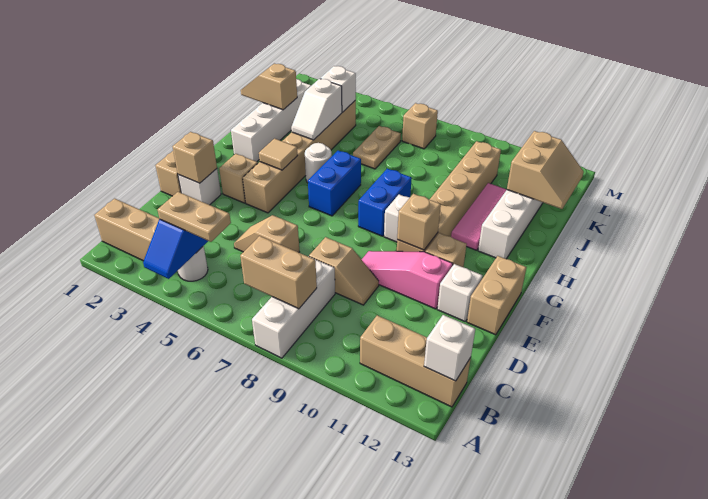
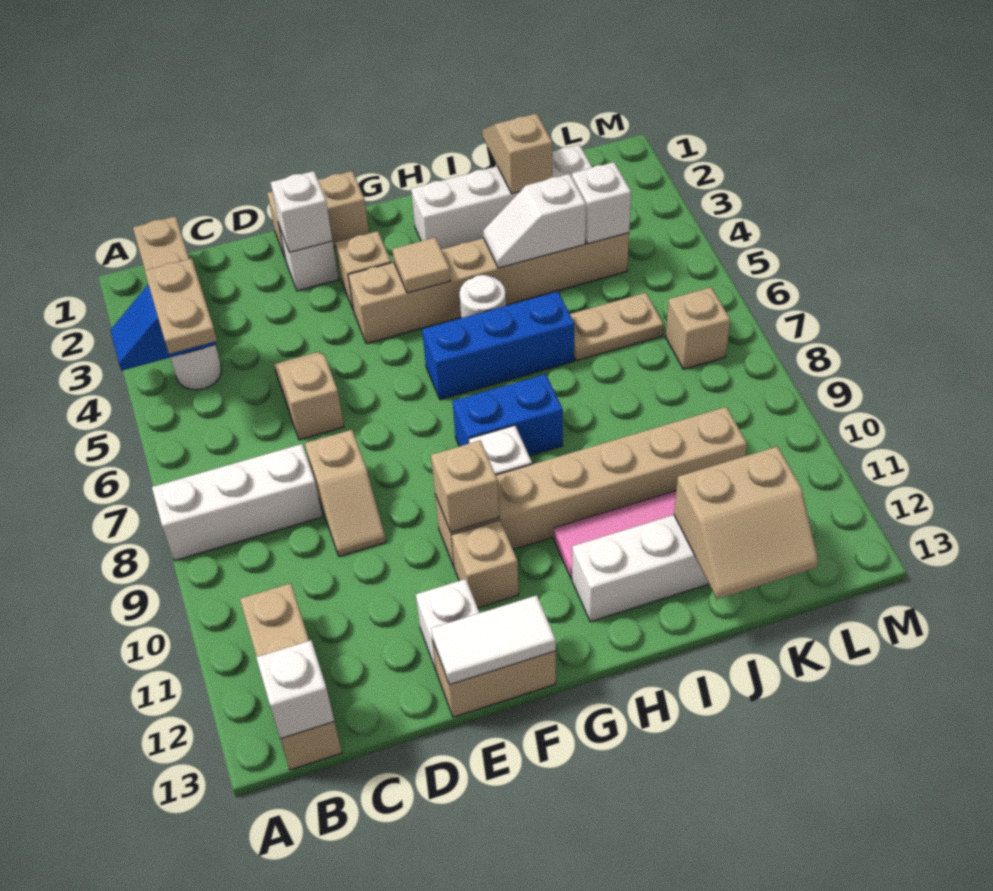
tan brick B7:B8 level 2 -> none
tan brick E2 level 2 -> white brick E2 level 2
pink slope E9:E11 level 1 top 11 -> none
none -> white tile E13:F13 level 2
blue brick G6:H6 level 1 -> blue brick G6:I6 level 1

